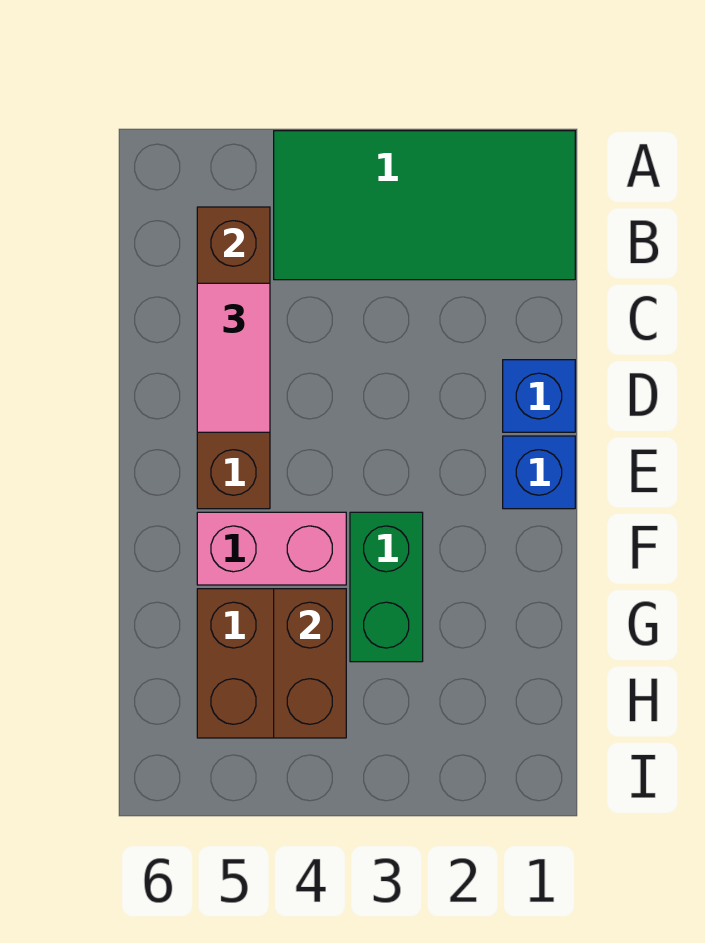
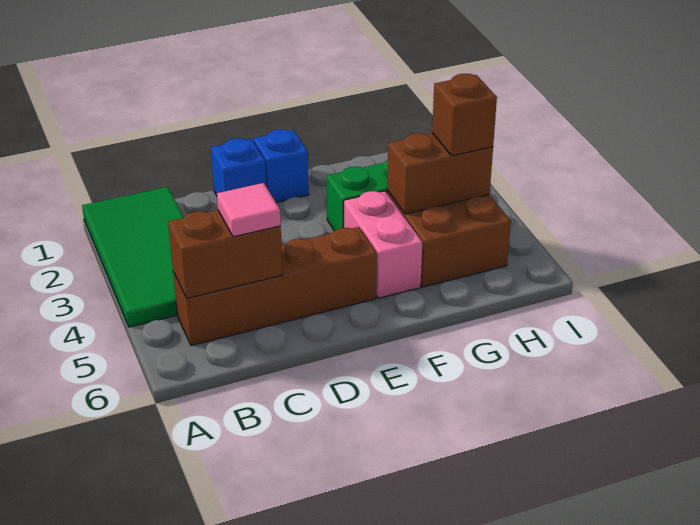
pink tile C5:D5 level 3 -> pink tile C5 level 3
none -> brown brick H4 level 3

